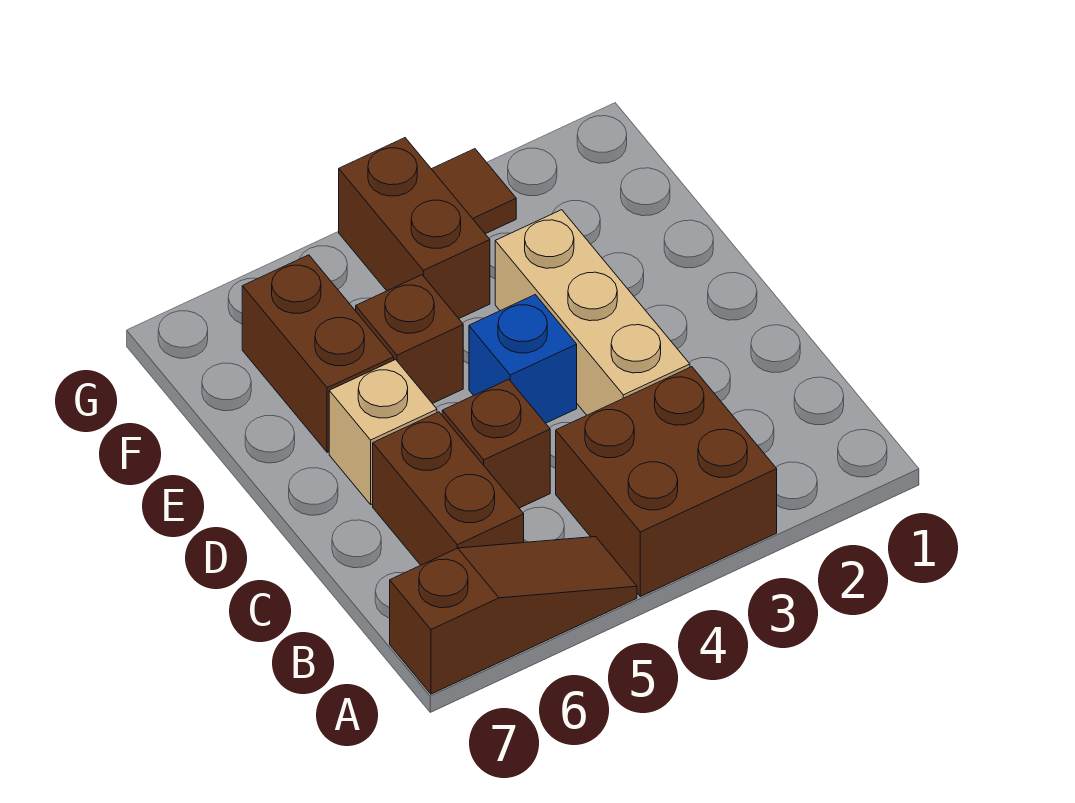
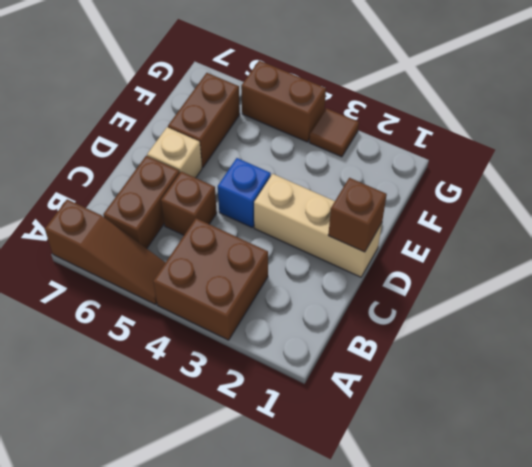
tan brick C3:E3 level 1 -> tan brick D1:D3 level 1
brown brick E5 level 1 -> brown brick D1 level 2
brown brick F4:G4 level 1 -> brown brick G4:G5 level 1

